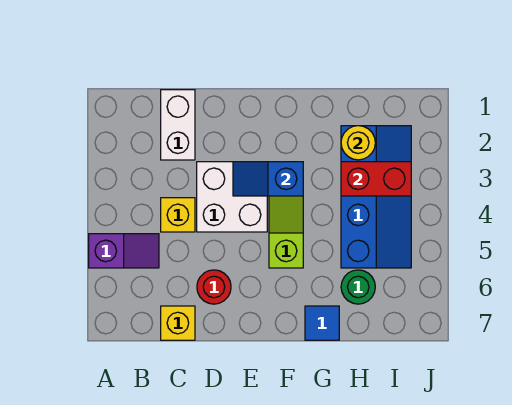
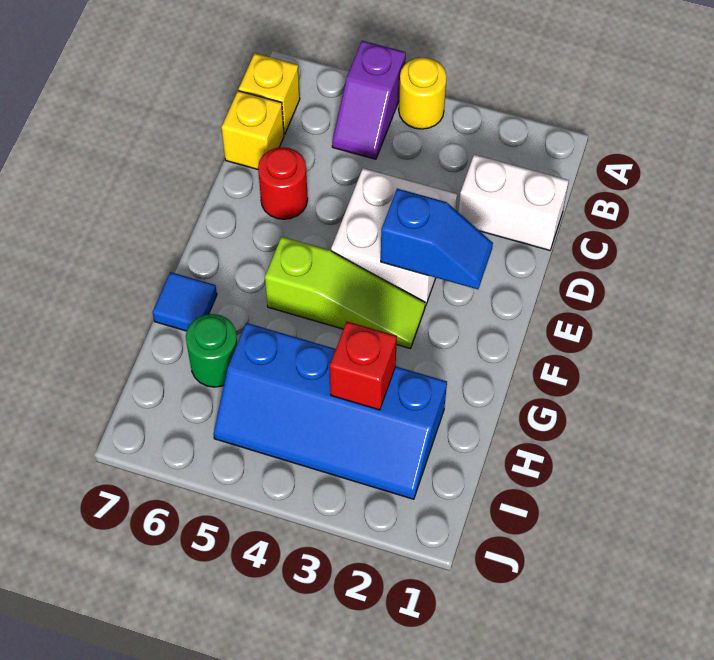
yellow brick C4 level 1 -> yellow brick B7 level 1
blue slope E3:F3 level 2 top F -> blue slope E2:E3 level 2 top 3
yellow round brick H2 level 2 -> yellow round brick A4 level 1
red brick H3:I3 level 2 -> red brick H3 level 2

